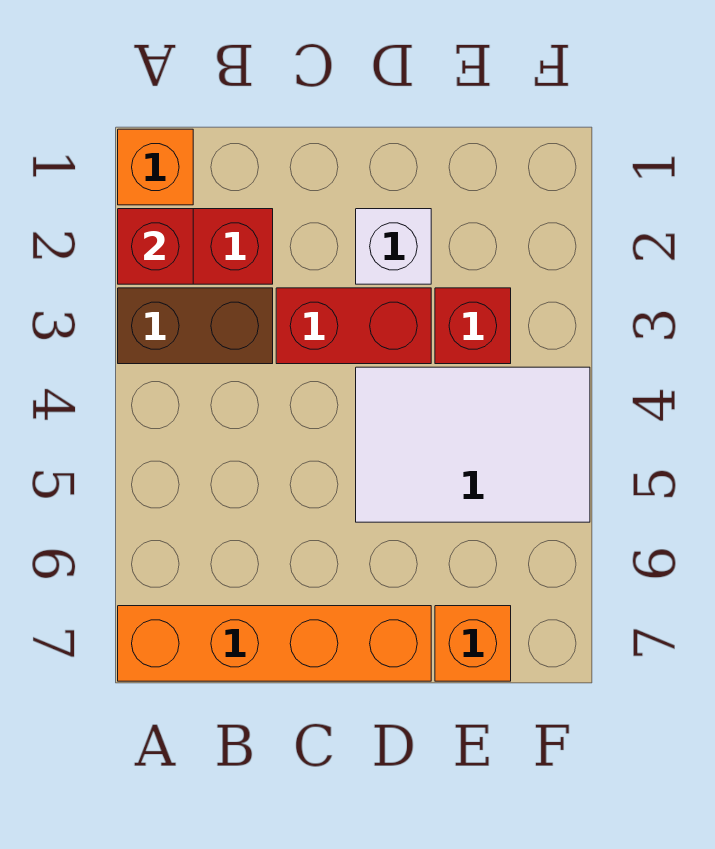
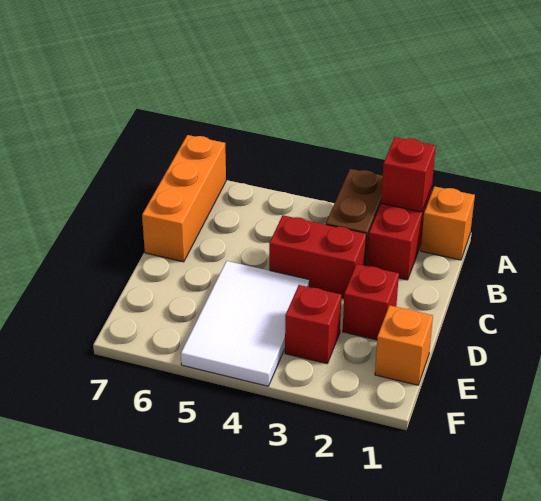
orange brick A7:D7 level 1 -> orange brick A7:C7 level 1
red brick C3:D3 level 1 -> red brick C3:C4 level 1
white brick D2 level 1 -> red brick D2 level 1
orange brick E7 level 1 -> orange brick E1 level 1

